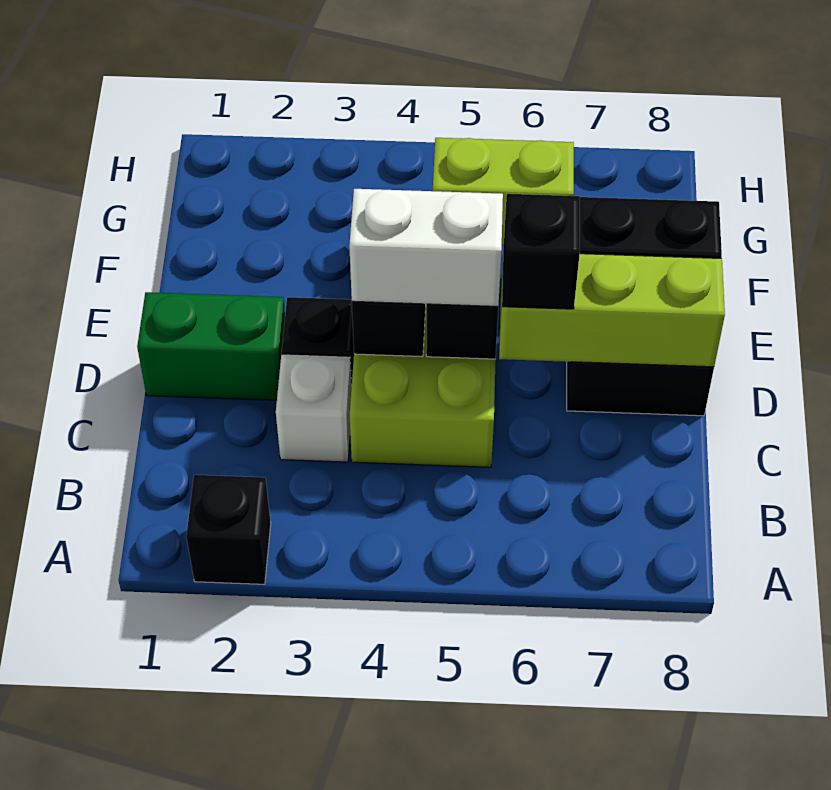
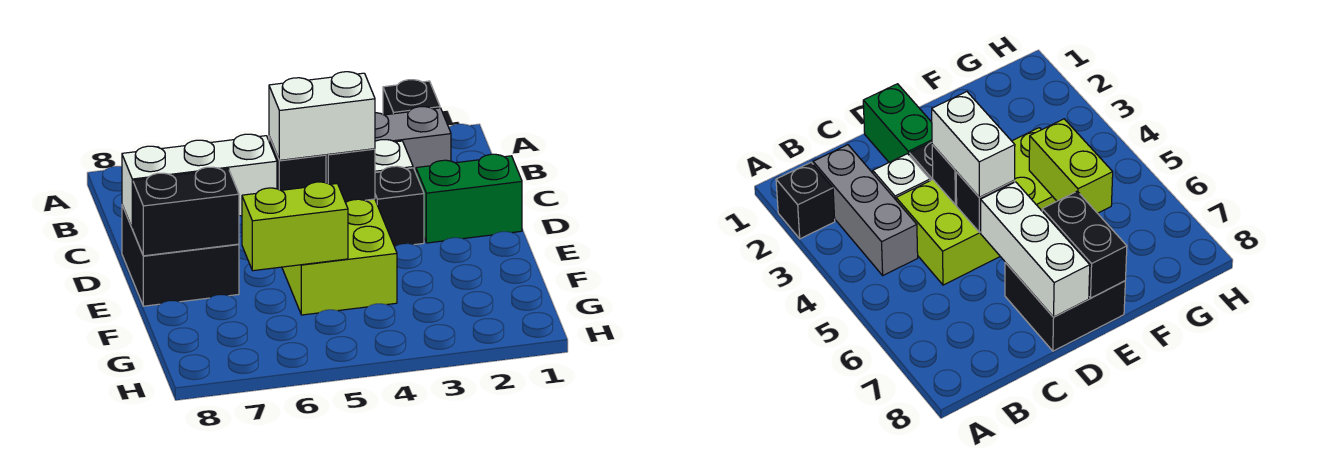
none -> grey brick B2:B4 level 1
lime brick D6:D8 level 2 -> white brick D6:D8 level 2
black brick D6 level 3 -> none

